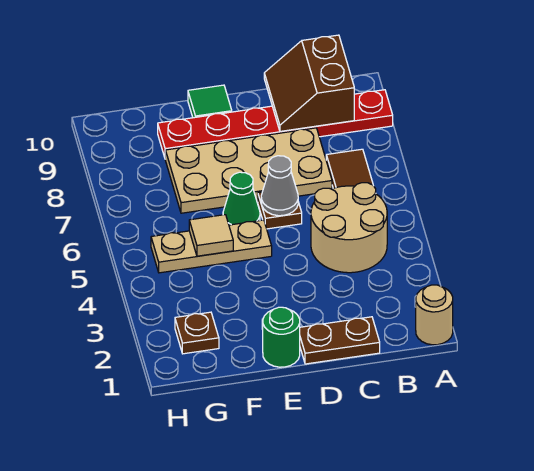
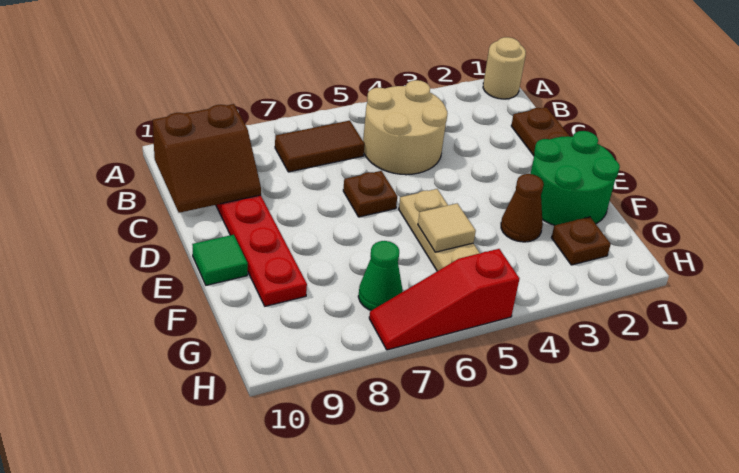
tan plate C7:F8 level 1 -> none
grey cone D6 level 2 -> none
green round brick E1 level 1 -> green round brick E1:F2 level 1
green cone E6 level 1 -> green cone G7 level 1
none -> brown cone F3 level 1
none -> red slope H5:H7 level 1 top 5

